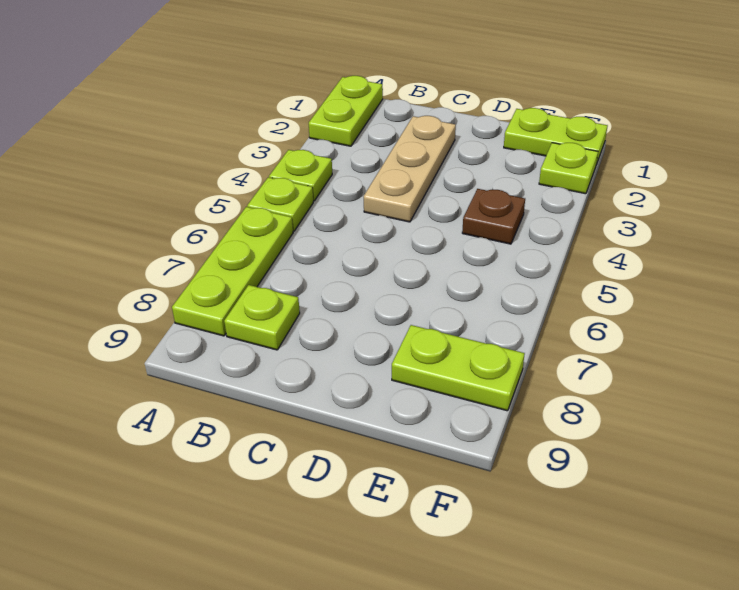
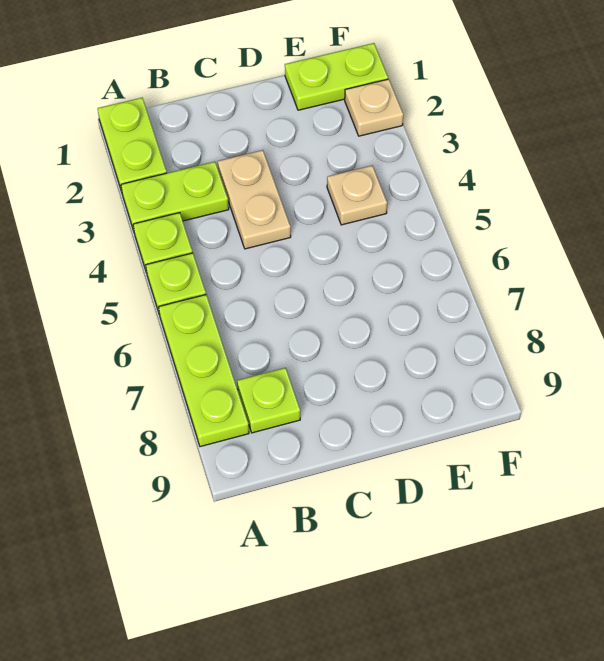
tan plate C2:C4 level 1 -> tan plate C3:C4 level 1
brown plate E4 level 1 -> tan plate E4 level 1
lime plate E8:F8 level 1 -> lime plate A3:B3 level 1
lime plate F2 level 1 -> tan plate F2 level 1

